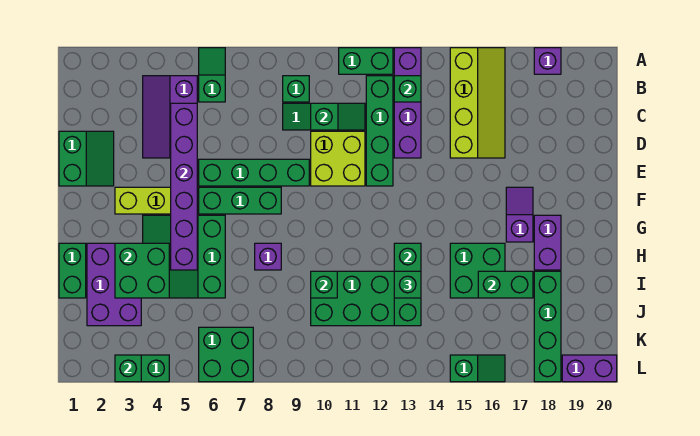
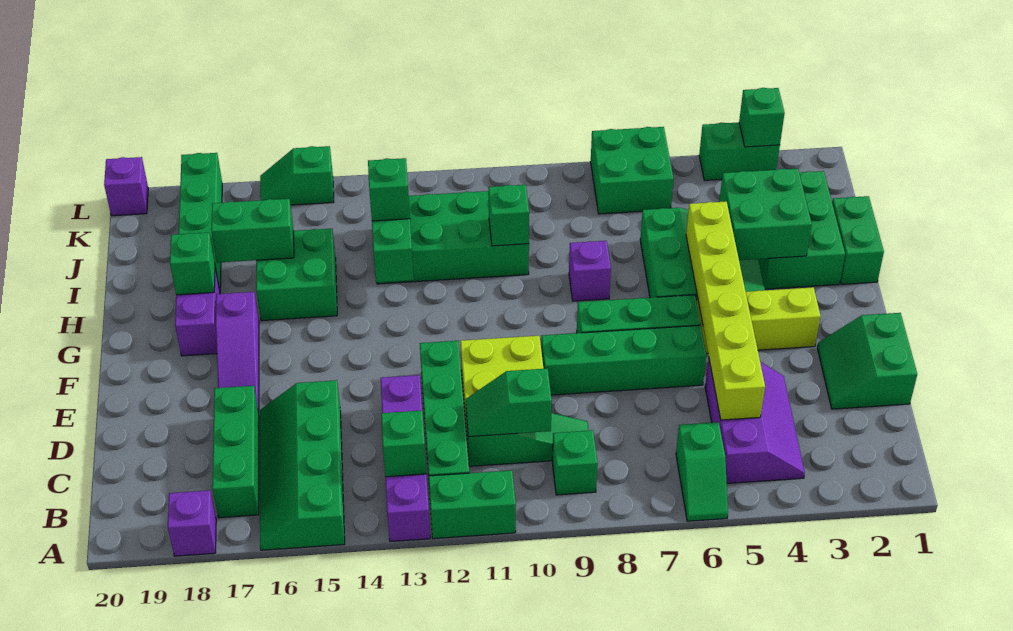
lime slope A15:D16 level 1 top 15 -> green slope A15:D16 level 1 top 15
none -> green brick B17:D17 level 1
purple brick C5:H5 level 2 -> lime brick C5:H5 level 2
purple slope F17:G17 level 1 top G -> purple slope E17:G17 level 1 top G
purple brick H2:J3 level 1 -> green brick H2:J3 level 1
none -> green brick H18 level 2
purple brick L19:L20 level 1 -> purple brick L20 level 1

